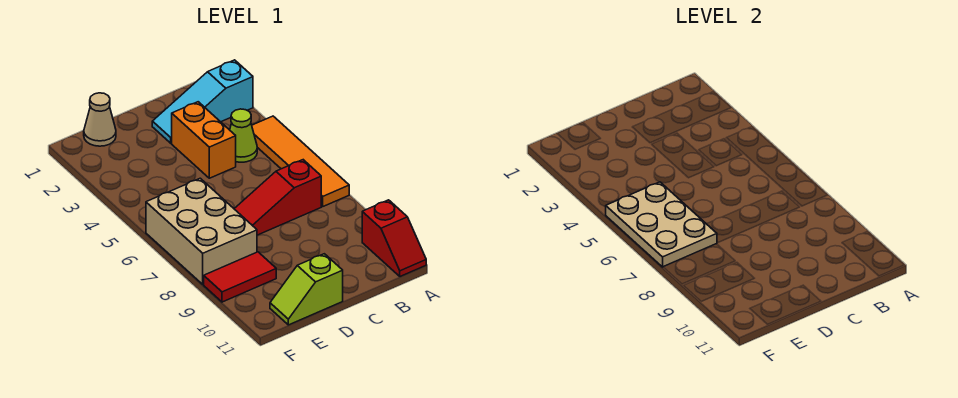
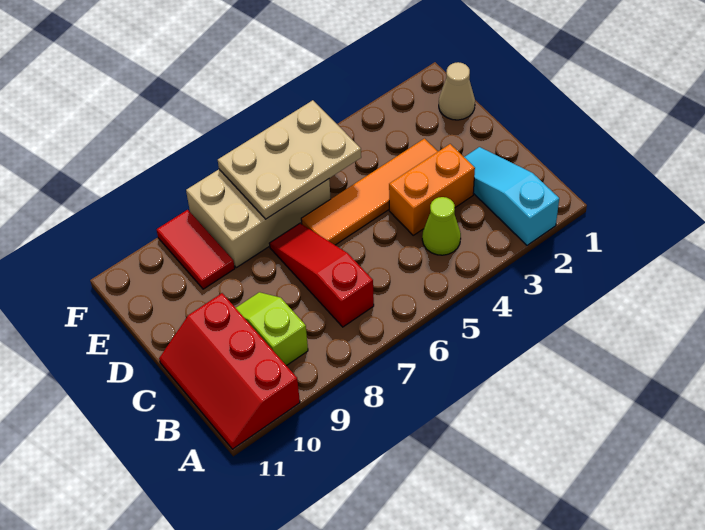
orange tile A4:A7 level 1 -> orange tile D3:D6 level 1
red slope A10:A11 level 1 top 10 -> red slope A10:C11 level 1 top 10
lime slope D11:E11 level 1 top D -> lime slope B9:C9 level 1 top B

